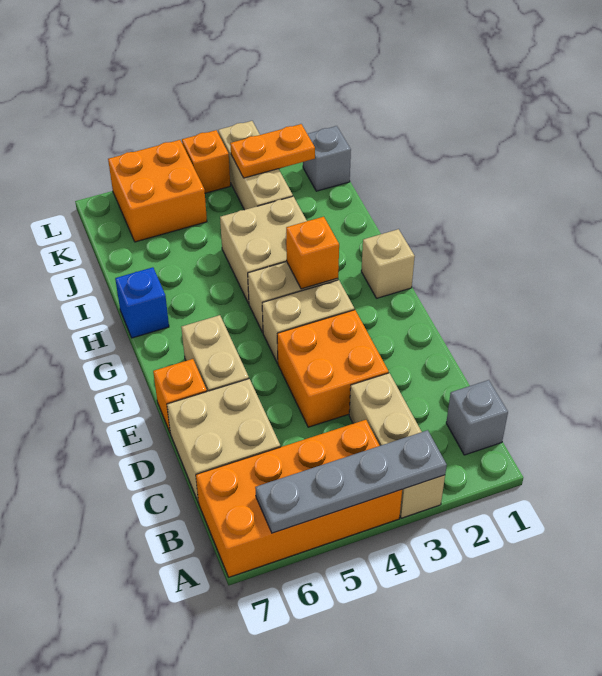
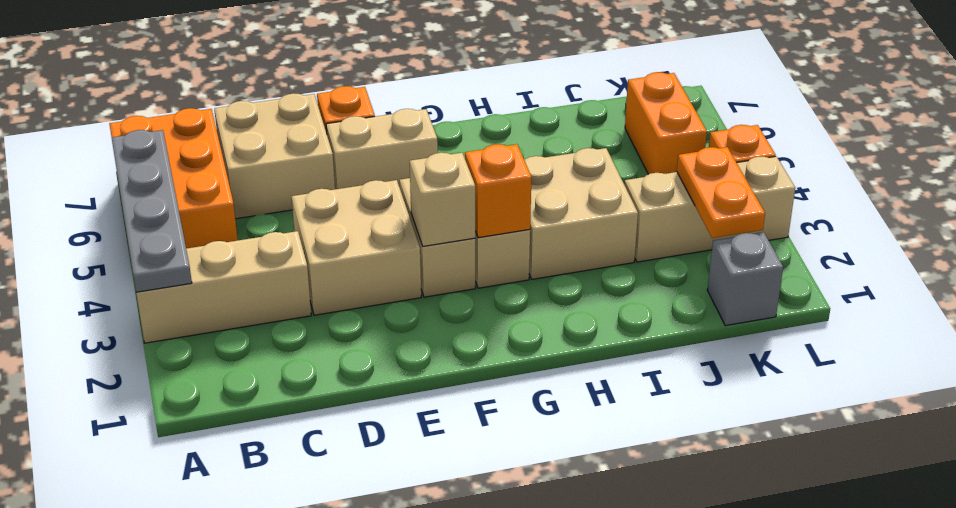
orange brick A4:B7 level 1 -> orange brick A5:B7 level 1
grey brick B1 level 1 -> none
orange brick D3:E4 level 1 -> tan brick D3:E4 level 1
tan brick G1 level 1 -> tan brick F3 level 2
blue brick H7 level 1 -> none
orange brick K5:L6 level 1 -> orange brick K5:K6 level 1

